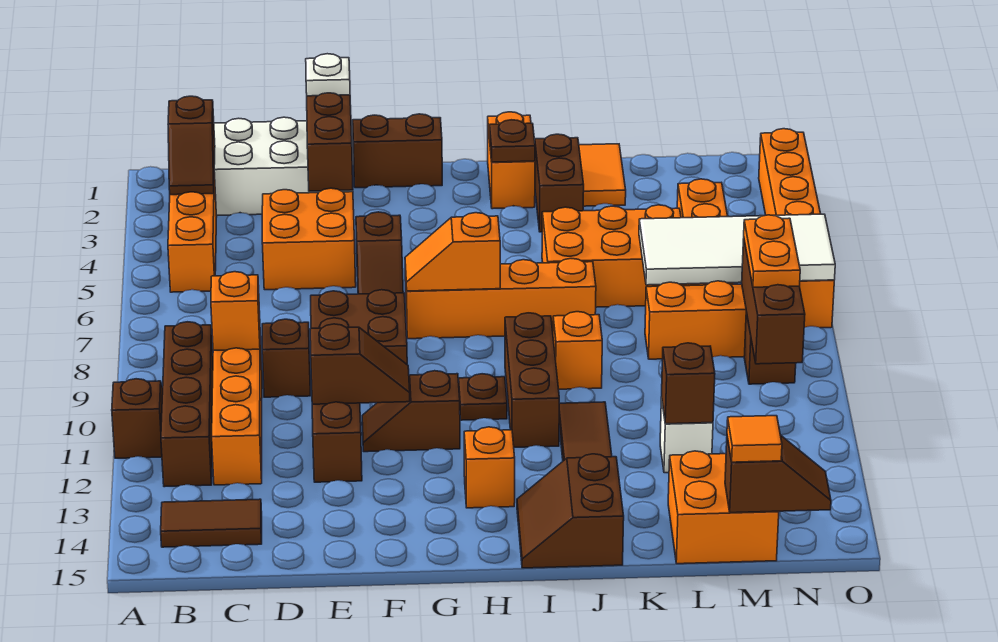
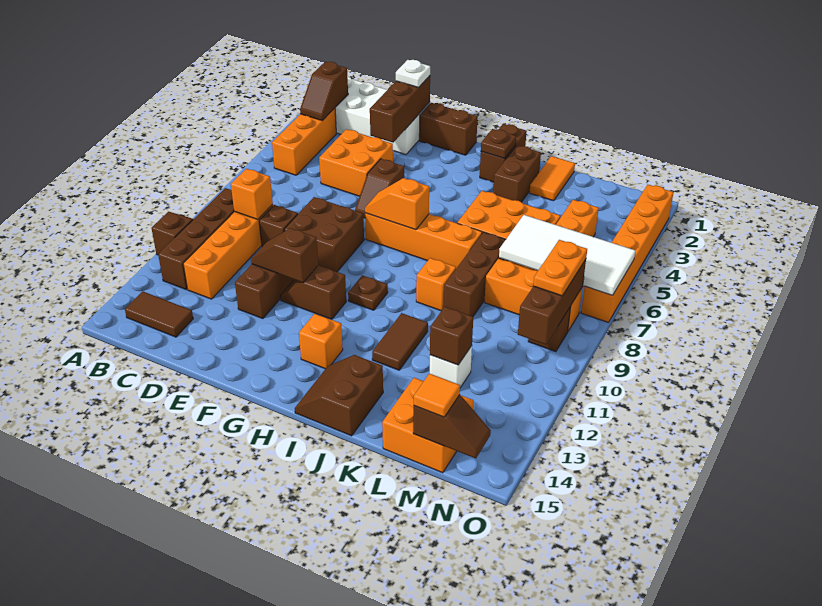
brown slope E11:F11 level 2 top E -> brown slope E11:F11 level 2 top F
orange brick I1:I2 level 1 -> brown brick I1:I2 level 1
brown brick I9:I11 level 1 -> brown brick K7:K9 level 1

